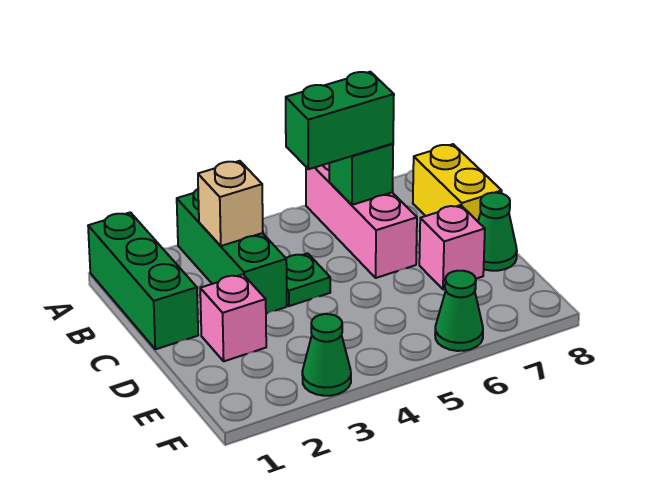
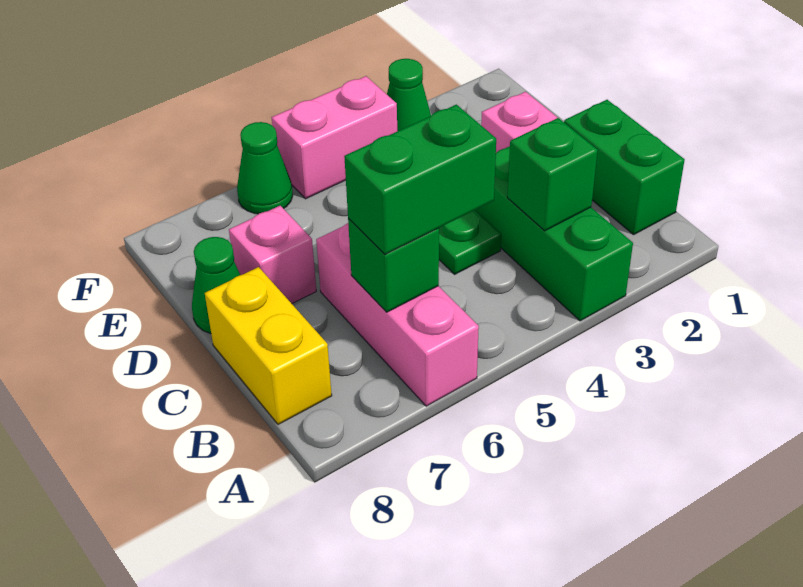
green brick A1:C1 level 1 -> green brick B1:C1 level 1
tan brick B3 level 2 -> green brick B3 level 2
none -> pink brick F4:F5 level 1

